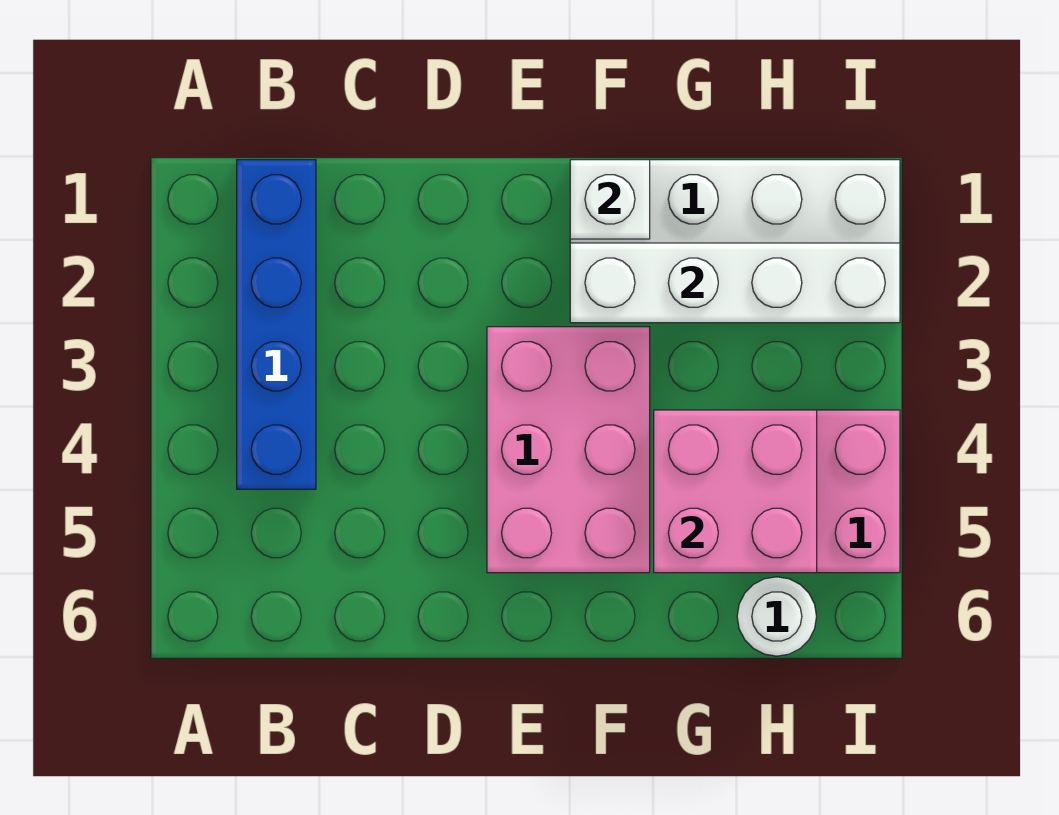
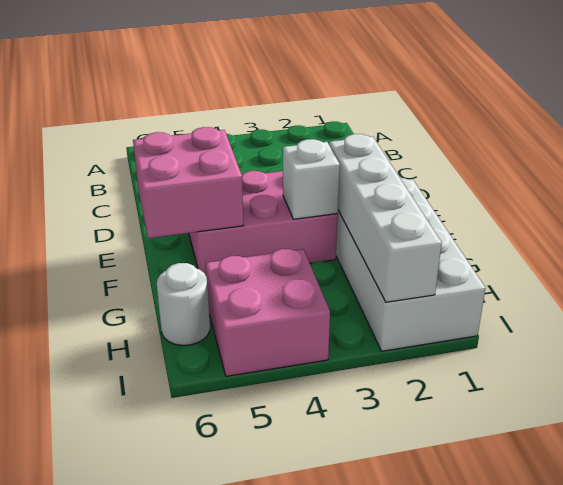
blue brick B1:B4 level 1 -> none
white brick F1 level 2 -> white brick F3 level 2
pink brick G4:H5 level 2 -> pink brick E5:F6 level 2

